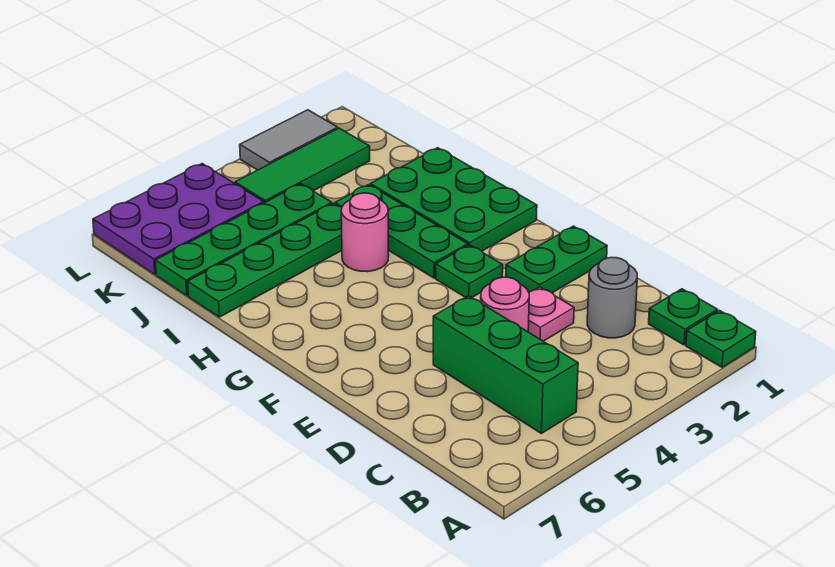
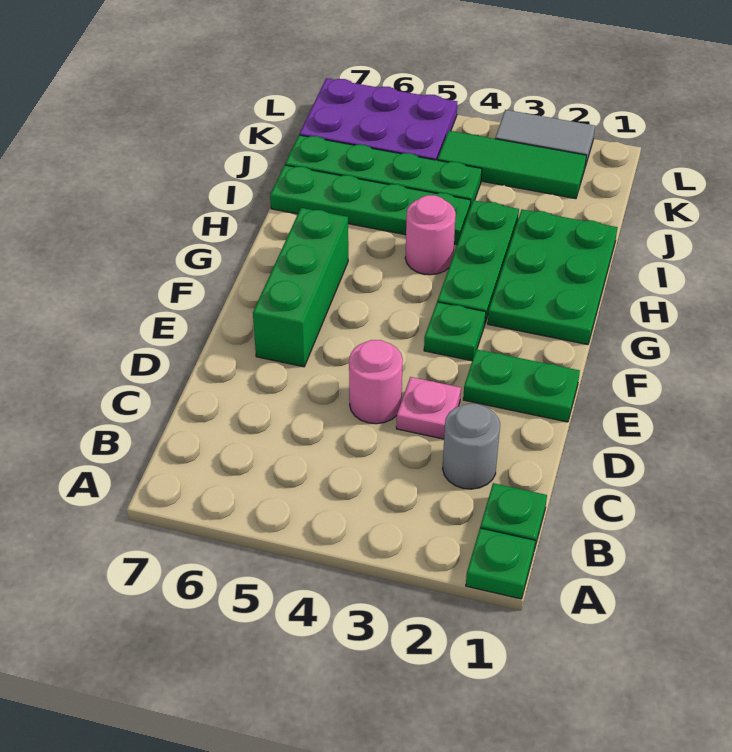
green brick B5:D5 level 1 -> green brick E6:G6 level 1

